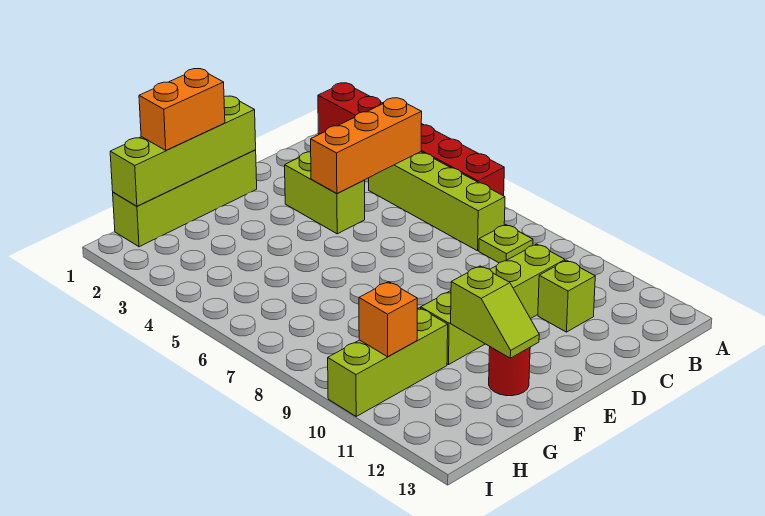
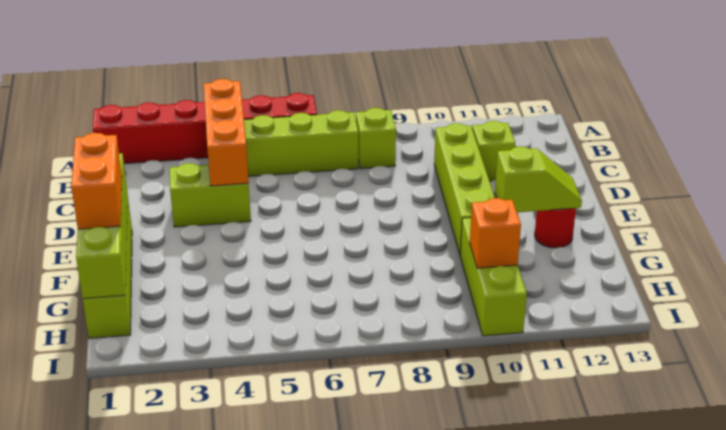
lime plate B8 level 1 -> lime brick B8 level 1

